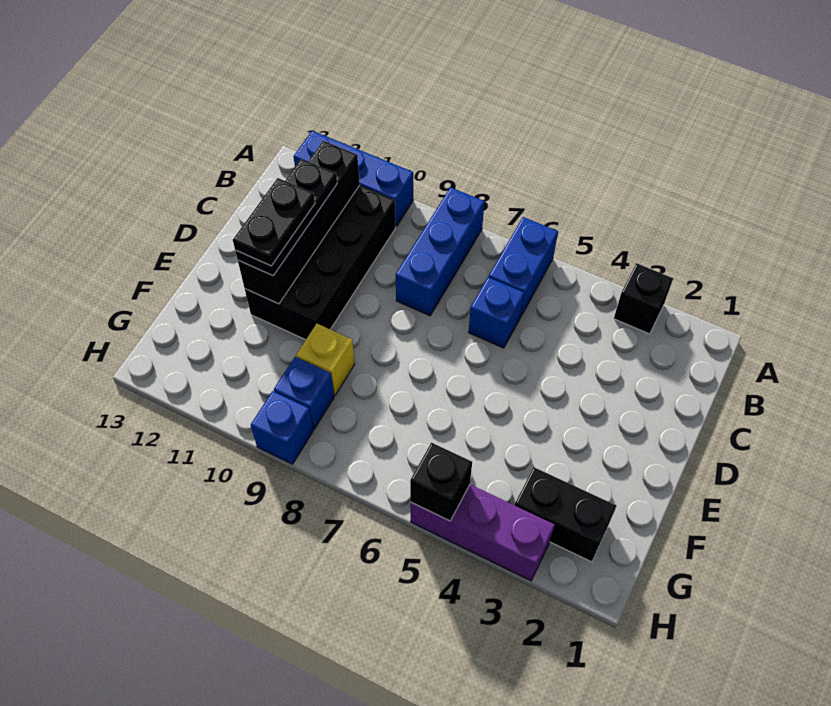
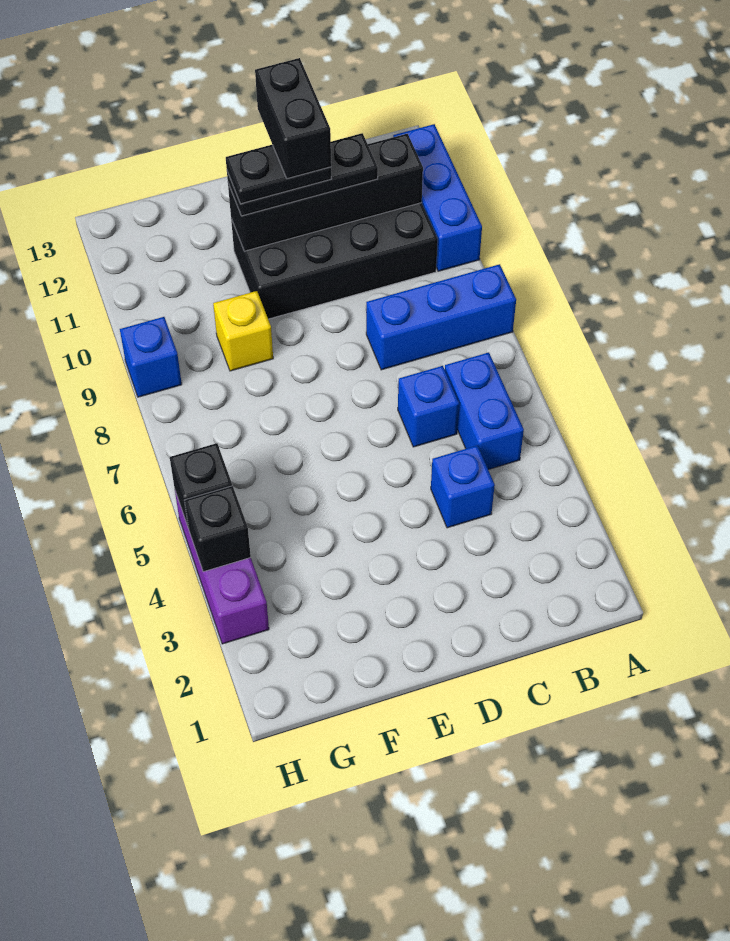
black brick A3 level 1 -> black brick H4 level 2
blue brick A6:B6 level 1 -> blue brick B5:B6 level 1
black brick G2:G3 level 1 -> black brick D11:D12 level 5
blue brick G9 level 1 -> blue brick C4 level 1

